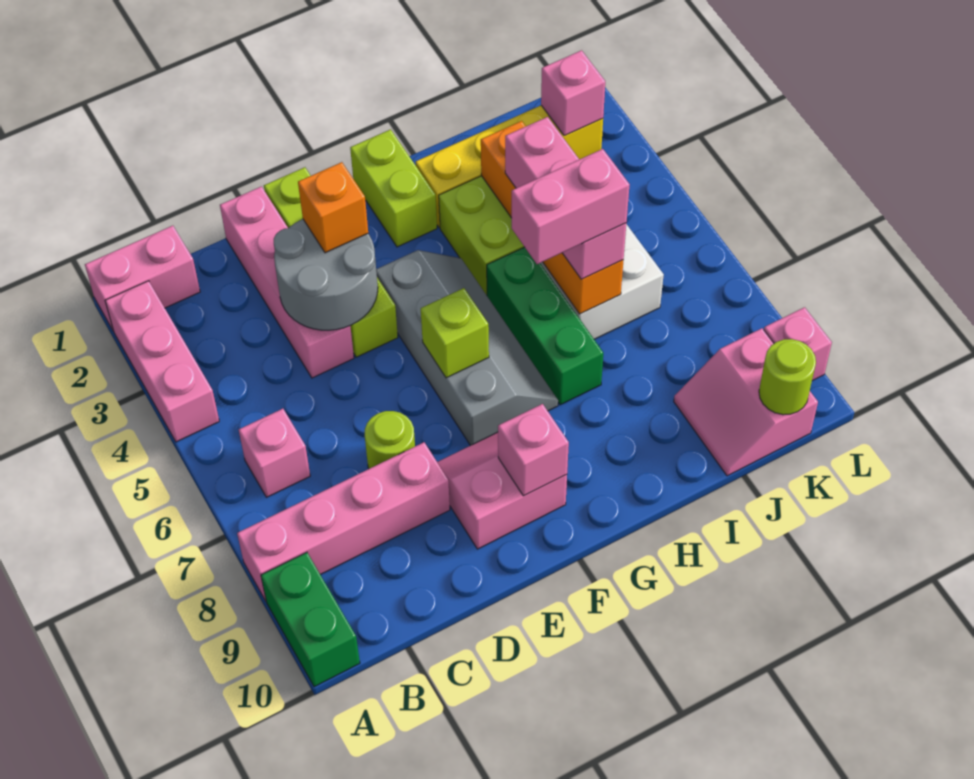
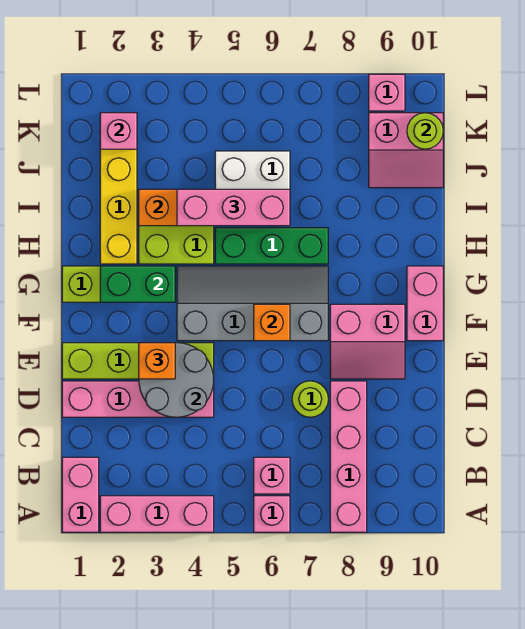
green brick A9:A10 level 1 -> green brick G2:G3 level 2
pink slope E8:F9 level 1 top 9 -> pink slope E8:F9 level 1 top F
lime brick F6 level 2 -> orange brick F6 level 2
pink brick F9 level 2 -> pink brick A6 level 1
pink brick H6:I6 level 4 -> pink brick F10:G10 level 1

